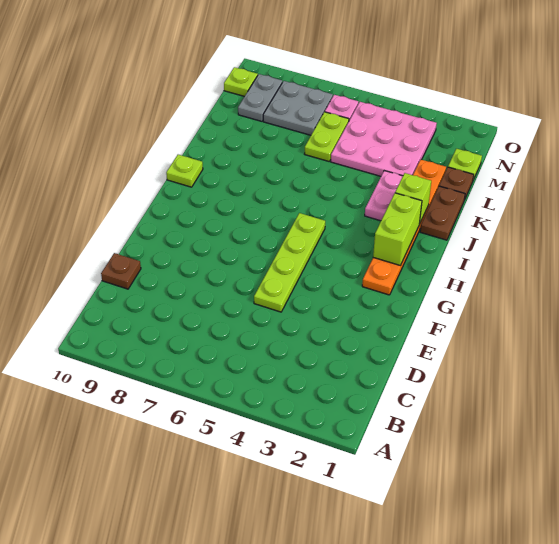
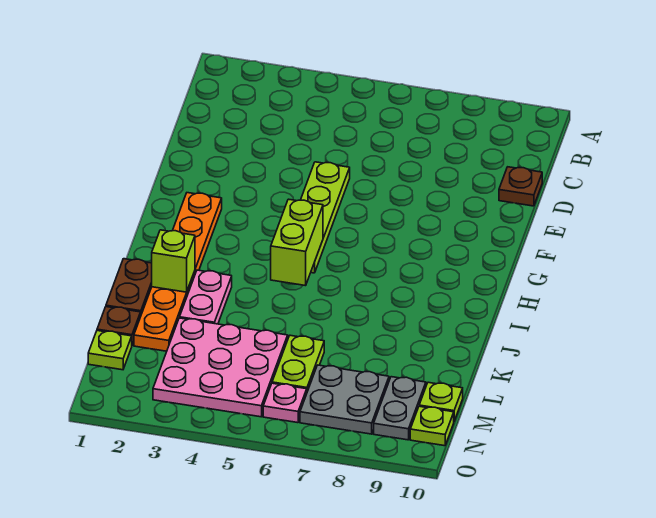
lime brick H2:I2 level 2 -> lime brick H5:I5 level 2
lime plate I10 level 1 -> lime plate M10 level 1

